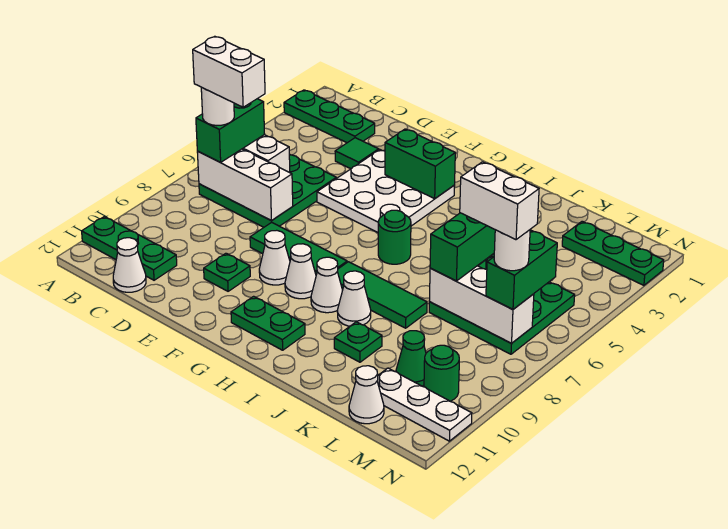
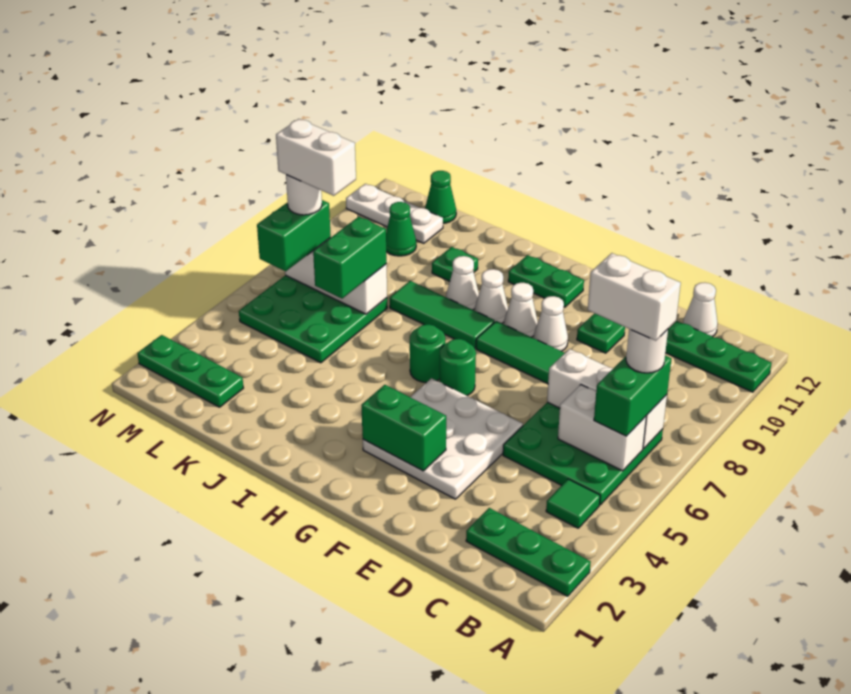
green tile D3 level 1 -> green tile B4 level 1
white cone L12 level 1 -> green cone L12 level 1
green round brick M10 level 1 -> green round brick G6 level 1

